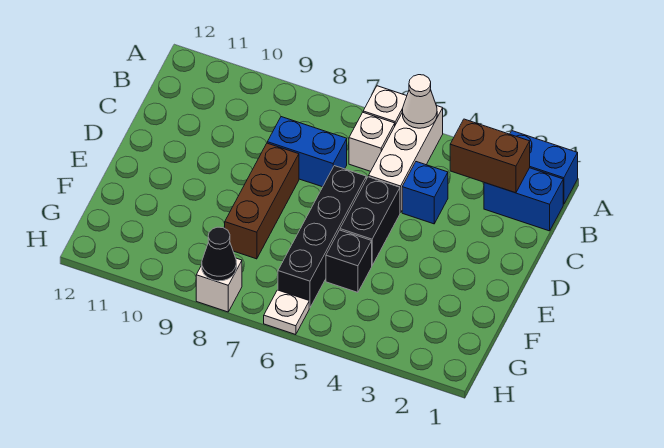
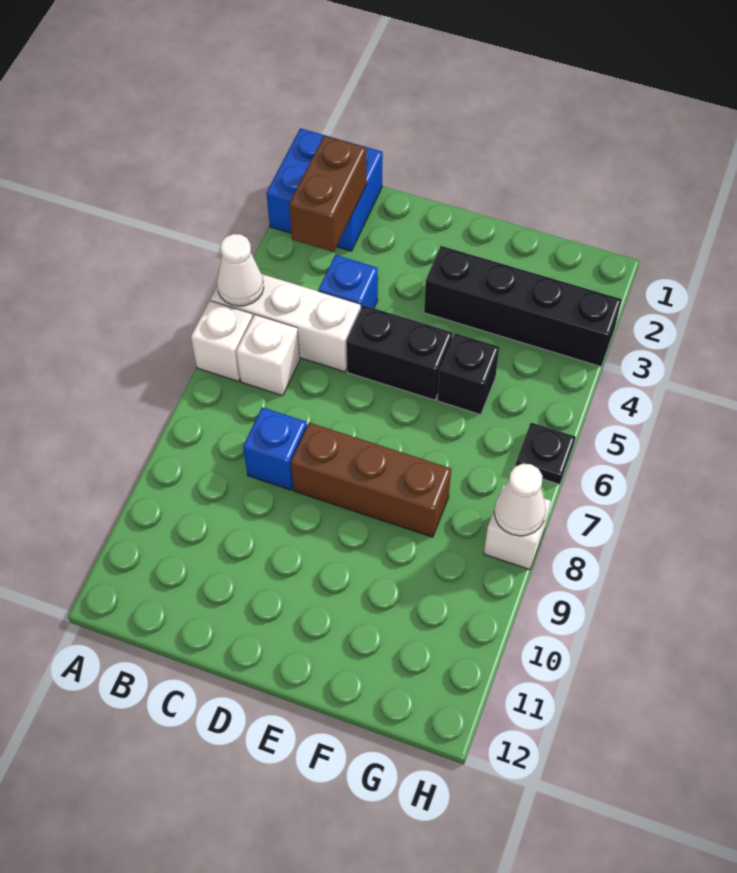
blue brick C7:C8 level 1 -> blue brick C8 level 1
black brick D6:G6 level 1 -> black brick E3:H3 level 1
white plate H6 level 1 -> black plate H6 level 1
black cone H8 level 2 -> white cone H8 level 2

